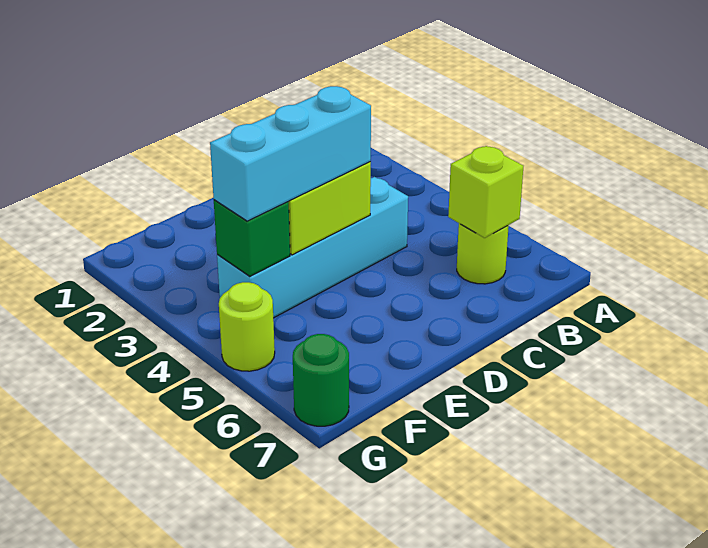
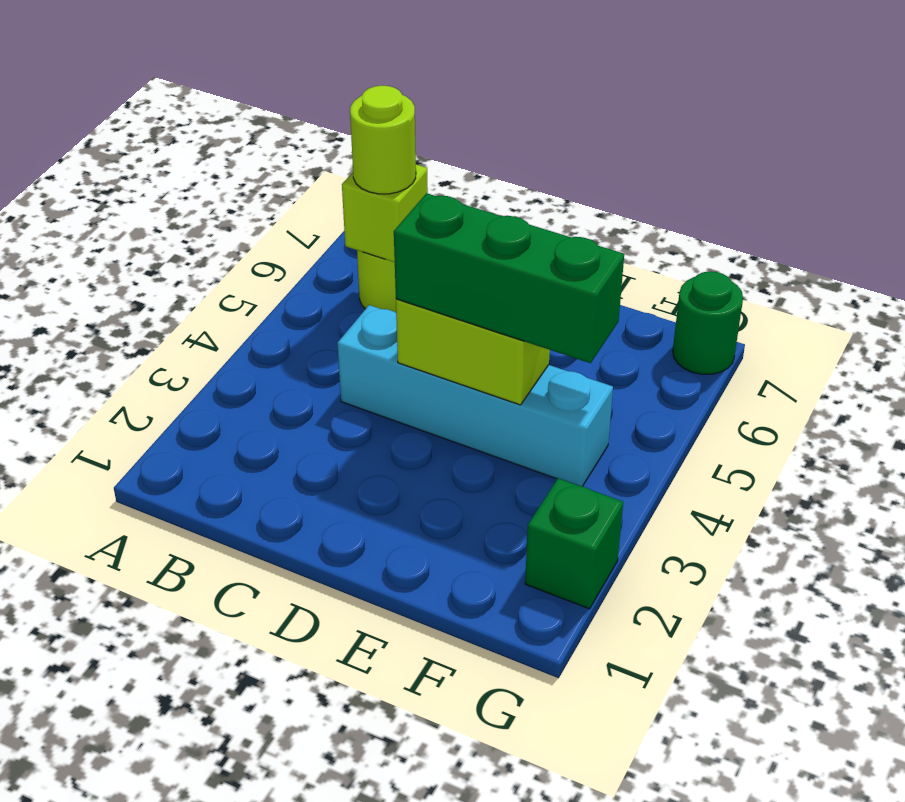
cyan brick D4:F4 level 3 -> green brick D4:F4 level 3
green brick F4 level 2 -> green brick G2 level 1
lime round brick G5 level 1 -> lime round brick B6 level 3

